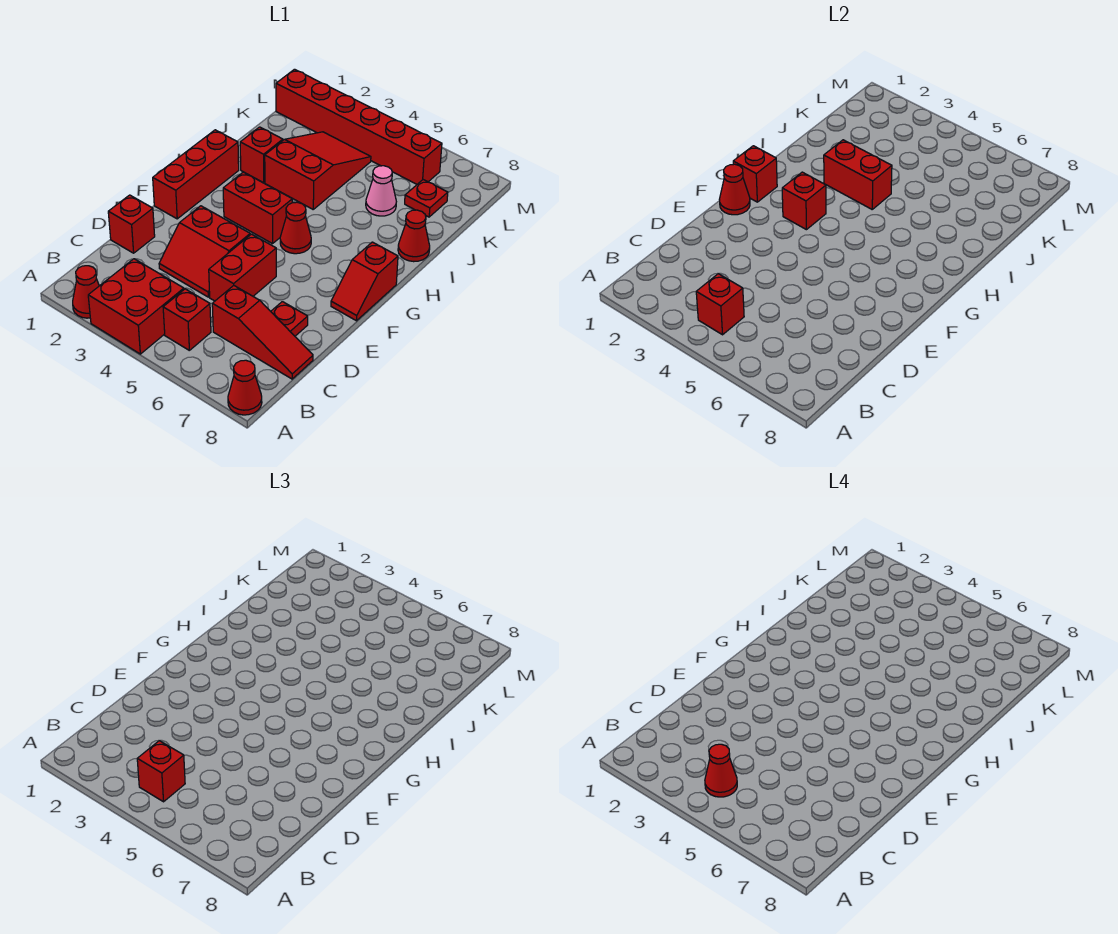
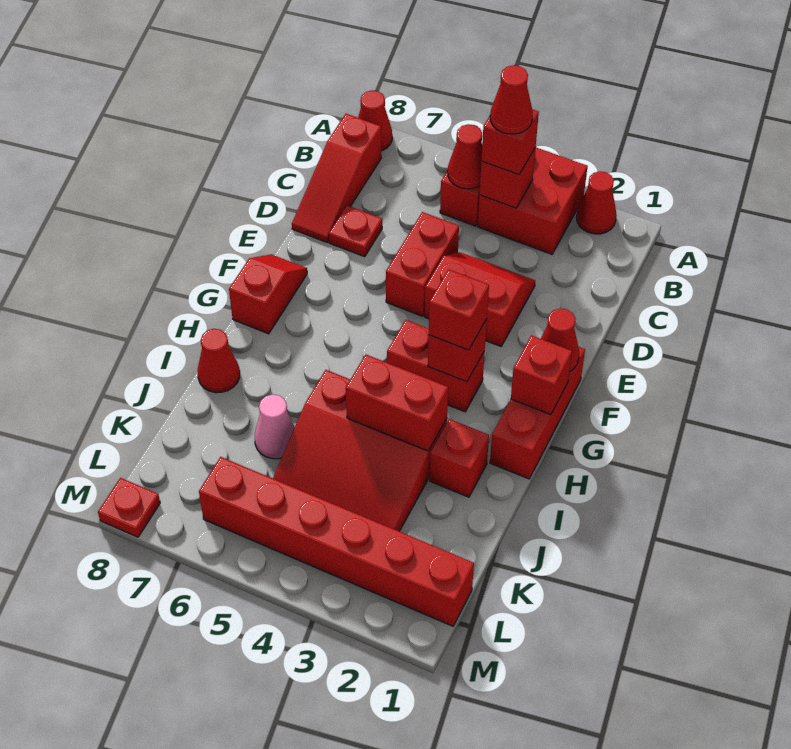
red slope C6:C8 level 1 top 6 -> red slope B8:D8 level 1 top B
red brick D1 level 1 -> red brick G3 level 3
red cone G5 level 1 -> red cone B5 level 2
red slope I3:K4 level 1 top I -> red slope I3:K5 level 1 top I
red plate K7 level 1 -> red plate M8 level 1

